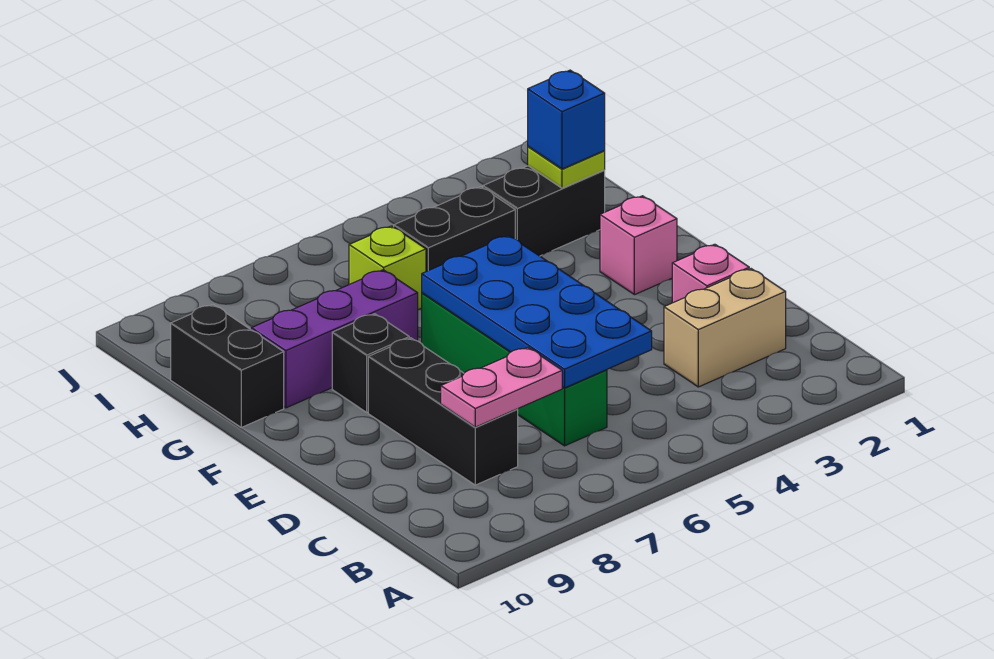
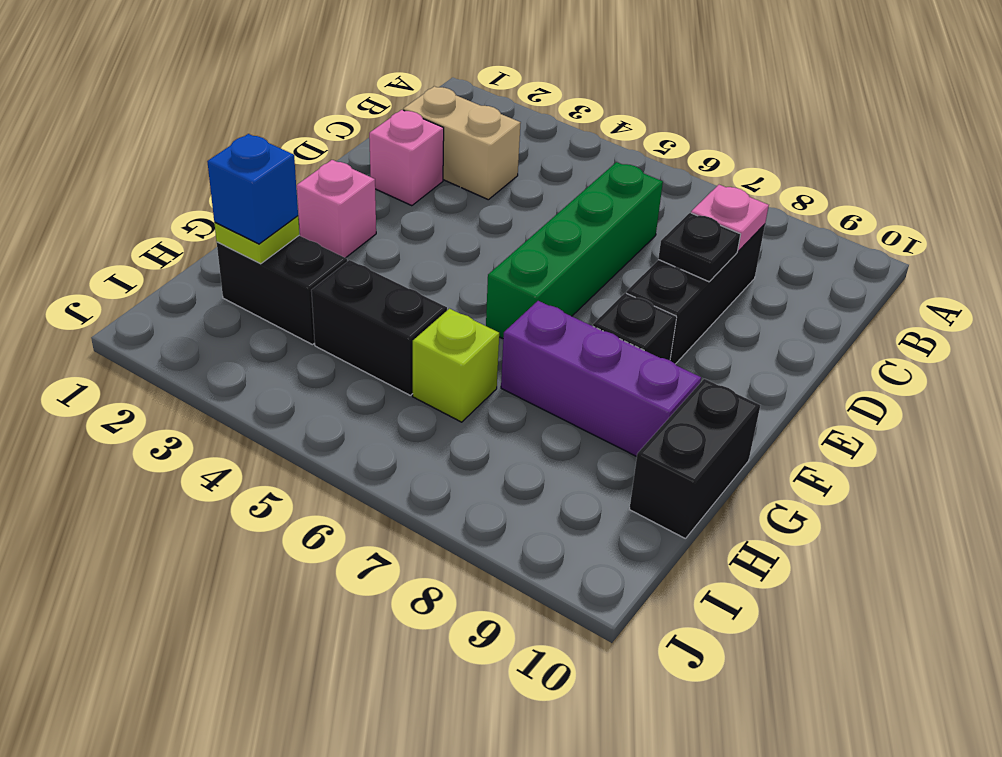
blue plate C5:F6 level 2 -> none
pink plate C7:C8 level 2 -> pink plate C8 level 2
none -> black plate D8 level 2

